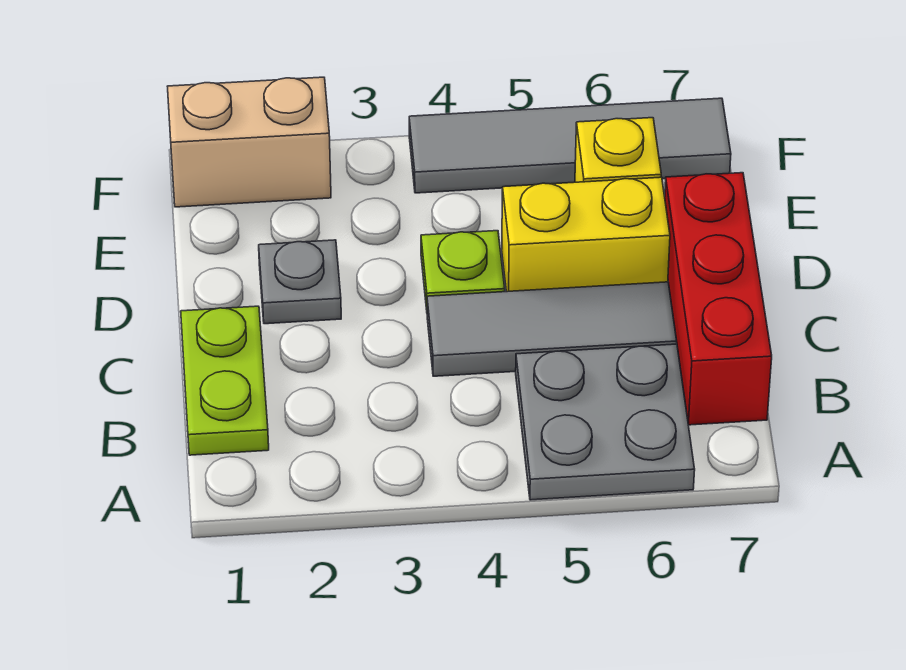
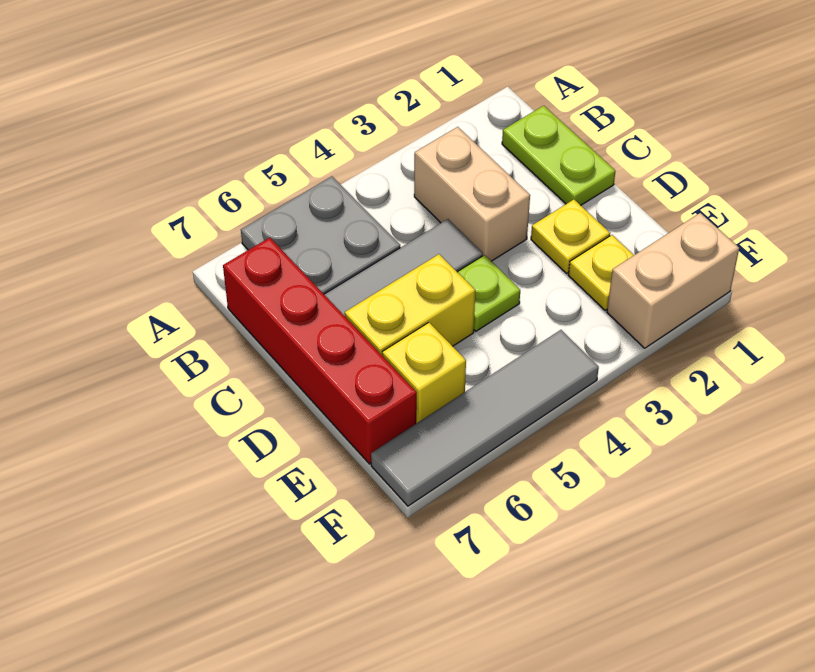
none -> tan brick B3:C3 level 1
red brick B7:D7 level 1 -> red brick B7:E7 level 1
grey plate D2 level 1 -> yellow plate D2 level 1
none -> yellow plate E2 level 1

